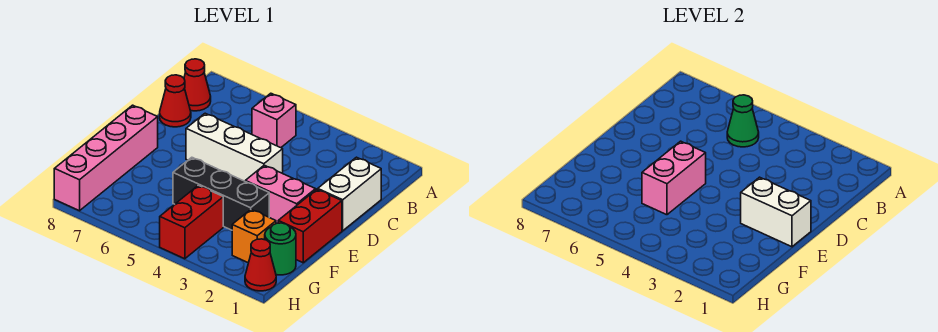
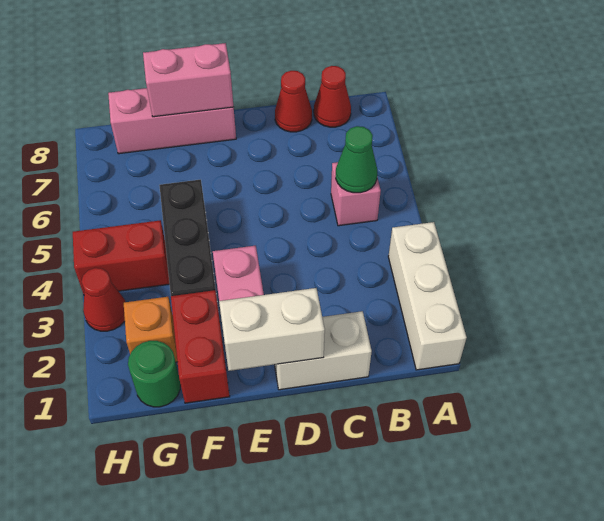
white brick D4:D6 level 1 -> white brick A1:A3 level 1
red brick E1:F1 level 1 -> red brick F1:F2 level 1
white brick E1:E2 level 2 -> white brick D1:E1 level 2
pink brick E5:F5 level 2 -> pink brick E8:F8 level 2
pink brick E8:H8 level 1 -> pink brick E8:G8 level 1
red cone H1 level 1 -> red cone H3 level 1

